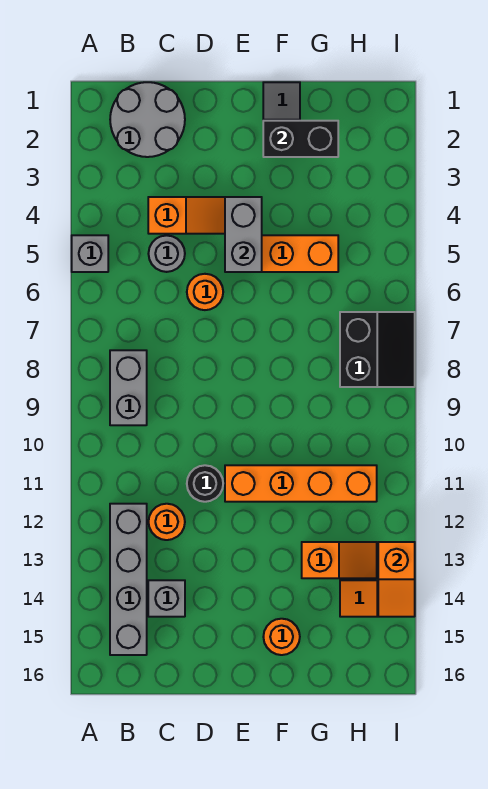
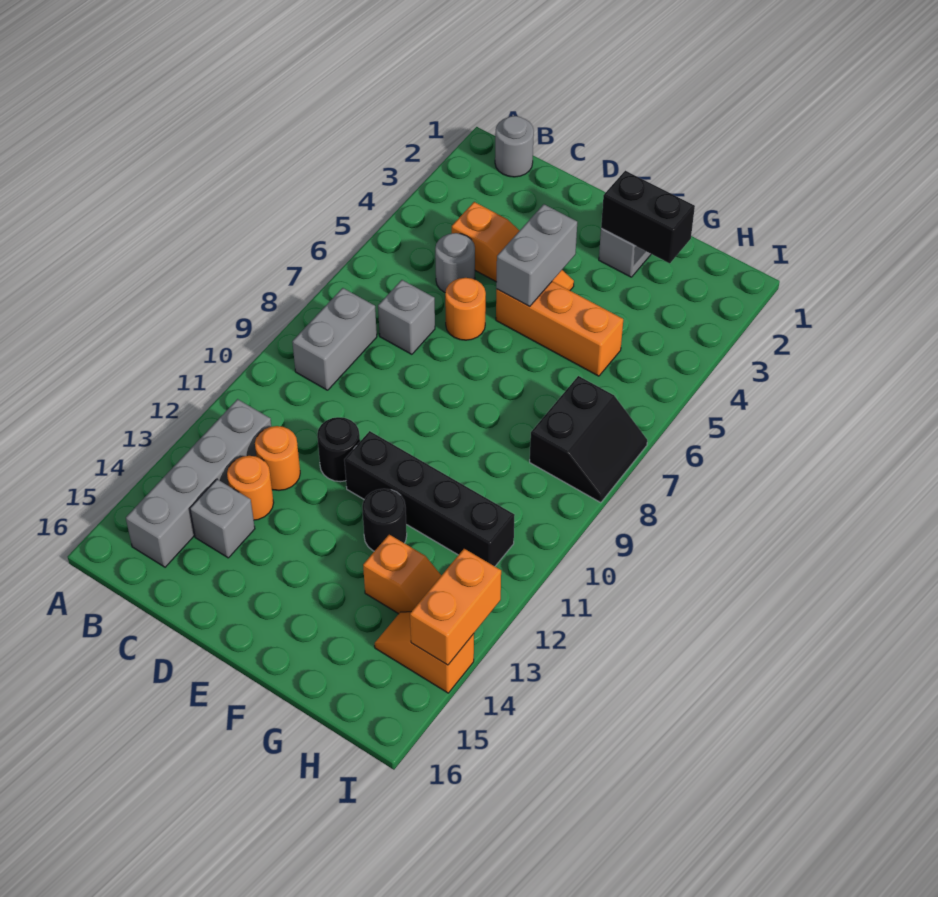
grey brick A5 level 1 -> grey brick C7 level 1
grey round brick B1:C2 level 1 -> grey round brick B1 level 1
orange brick E11:H11 level 1 -> black brick E11:H11 level 1
none -> black round brick F12 level 1
orange round brick F15 level 1 -> orange round brick C13 level 1
orange slope I13:I14 level 2 top 13 -> orange brick I13:I14 level 2

